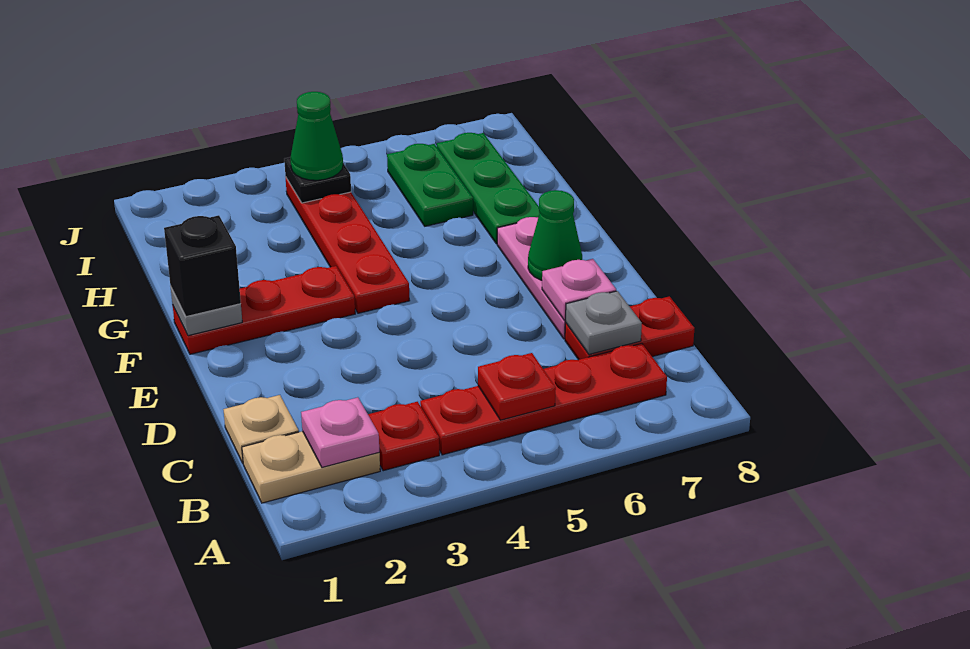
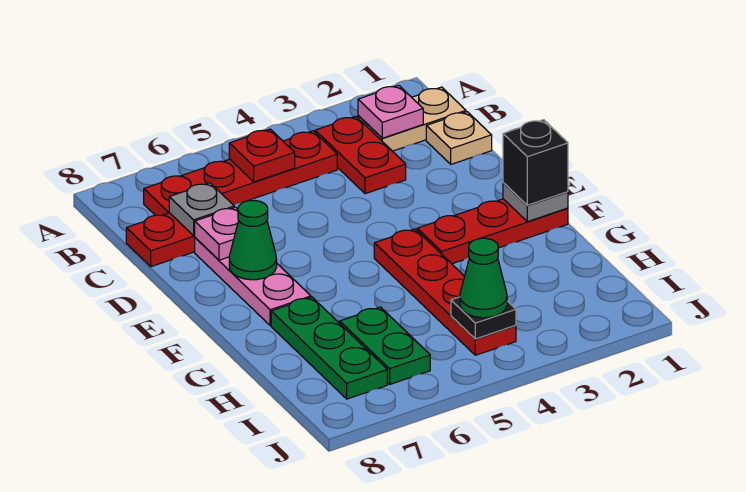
red plate B3 level 1 -> red plate B3:C3 level 1

